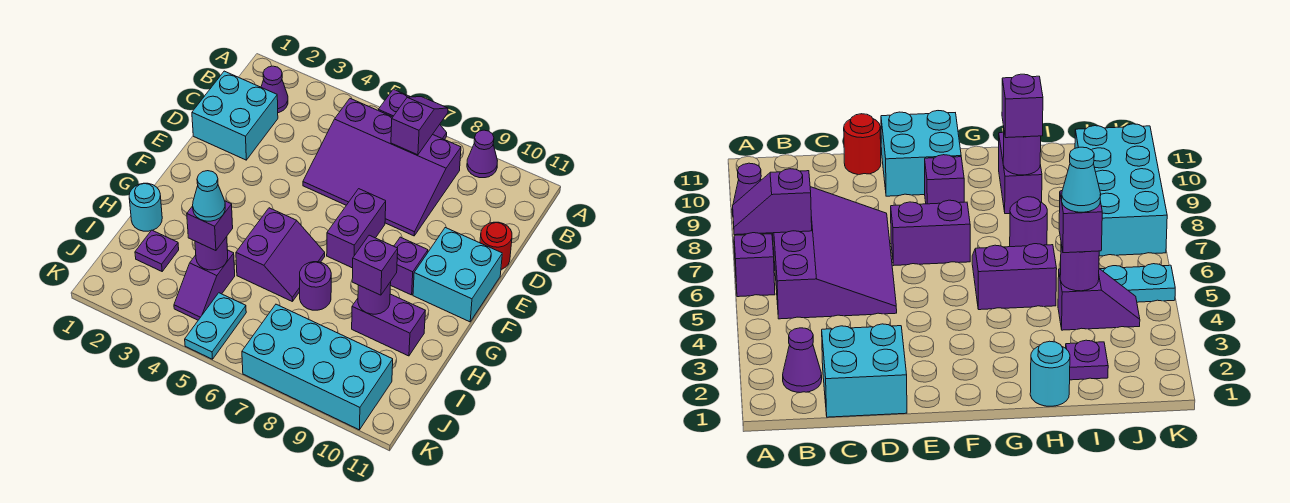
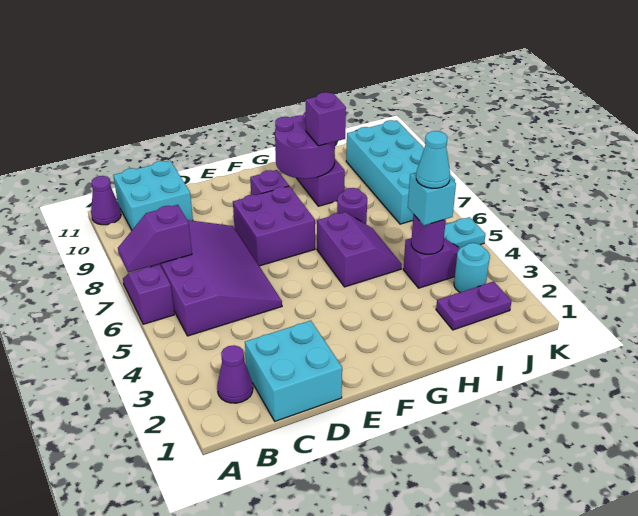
purple cone A9 level 1 -> purple cone A11 level 1
red round brick D11 level 1 -> none
purple brick E7:F7 level 1 -> purple brick E7:F8 level 1
cyan brick E10:F11 level 1 -> cyan brick B10:C11 level 1
purple slope G5:H6 level 1 top 5 -> purple slope G5:H6 level 1 top G
cyan round brick H1 level 1 -> cyan round brick J3 level 1
purple round brick H9 level 2 -> purple round brick G9:H10 level 2
purple plate I2 level 1 -> purple plate I2:J2 level 1
purple brick I4 level 3 -> cyan brick I4 level 3

